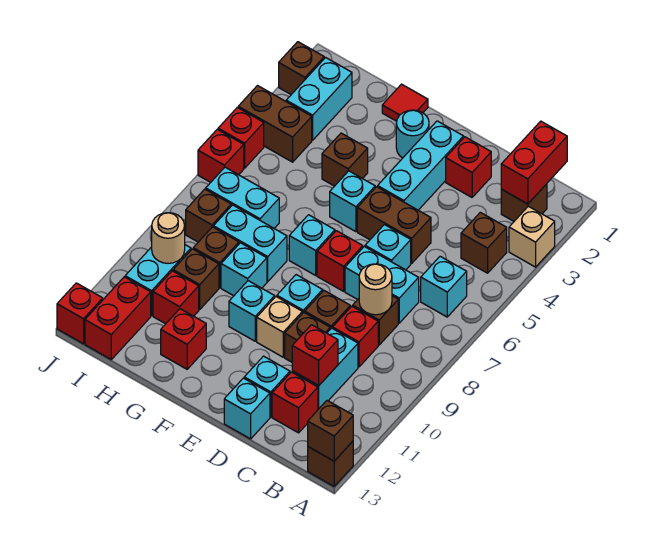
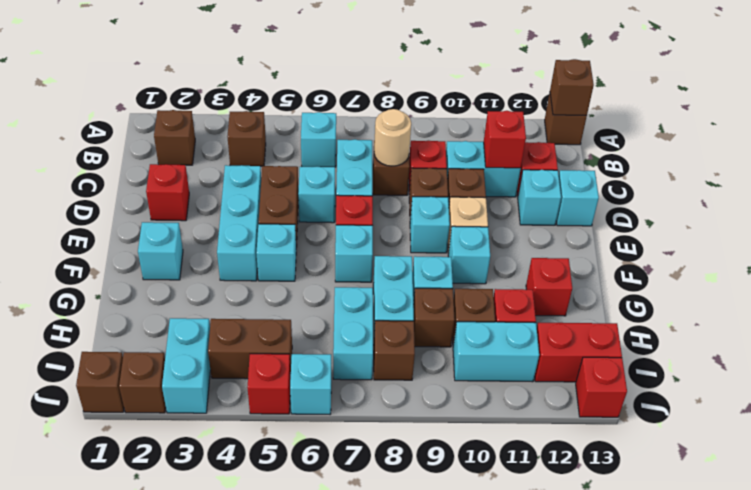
tan brick A3 level 1 -> none
red brick B1:B2 level 2 -> none
cyan brick E2:E4 level 1 -> cyan brick D4:F4 level 1
cyan round brick F2 level 1 -> cyan brick F2 level 1
red tile G1 level 1 -> none
brown brick G4 level 1 -> brown brick J1 level 1
cyan brick I2:I3 level 1 -> cyan brick I3:J3 level 1
brown brick I4:J4 level 1 -> brown brick I4:I5 level 1
tan round brick I10 level 2 -> none
red brick J6 level 1 -> cyan brick J6 level 1

